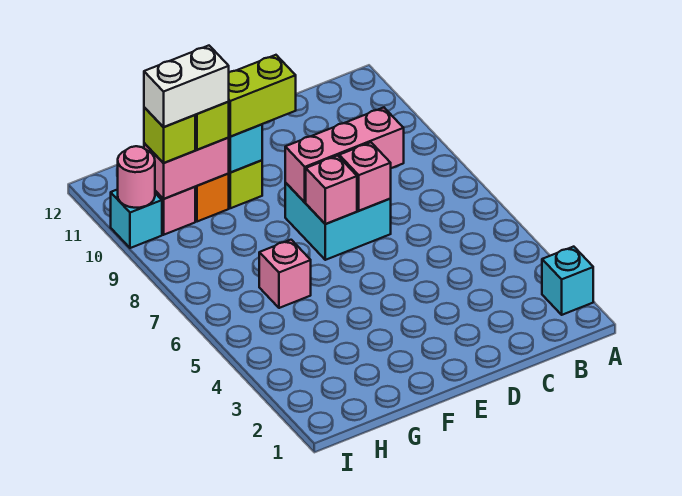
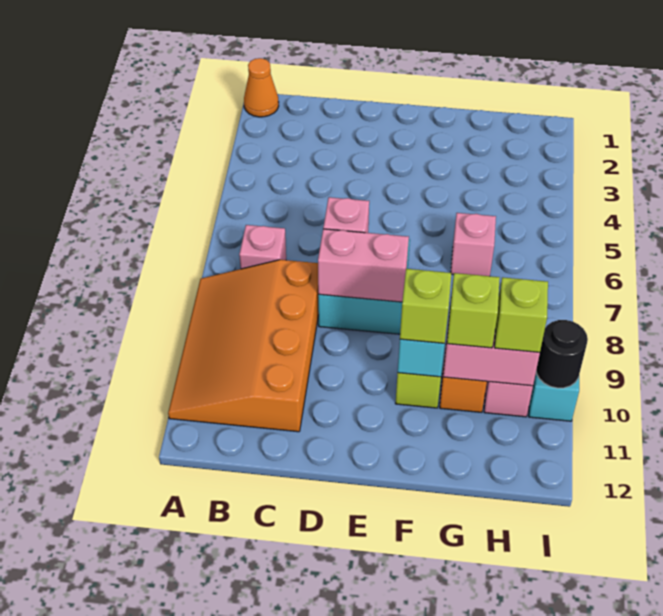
none -> orange cone A1 level 1
cyan brick A2 level 1 -> none
none -> orange slope A8:C11 level 1 top C
pink brick C8:E8 level 2 -> pink brick D8:E8 level 2
pink brick E7 level 2 -> pink brick B7 level 1
lime brick E10:F10 level 3 -> lime brick F10 level 3
white brick G10:H10 level 4 -> none
pink round brick I10 level 2 -> black round brick I10 level 2

